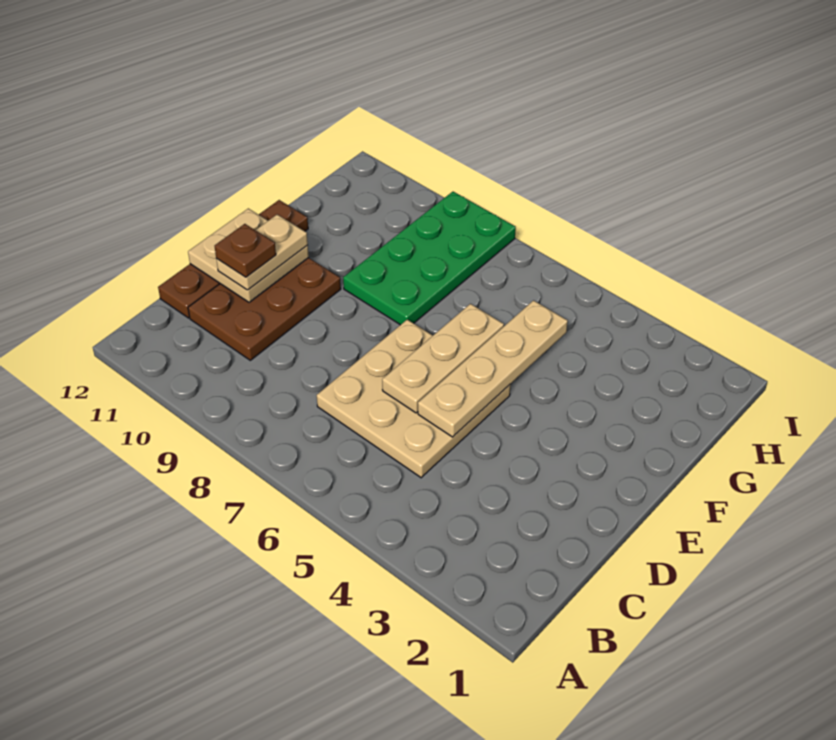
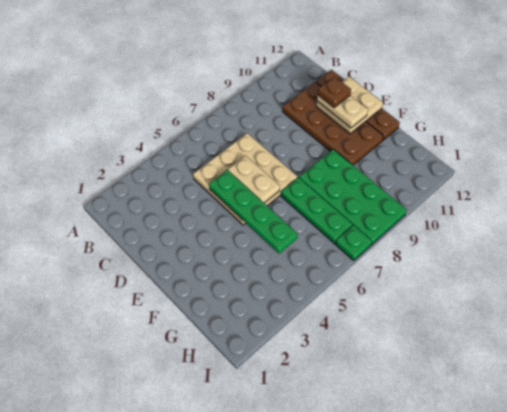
brown plate C10:E11 level 1 -> brown plate C10:F11 level 1
tan plate D5:G5 level 2 -> green plate D5:G5 level 2
tan plate D6:F6 level 2 -> tan plate D6:E6 level 2
none -> green plate F7:H7 level 1
none -> green plate I7 level 1

